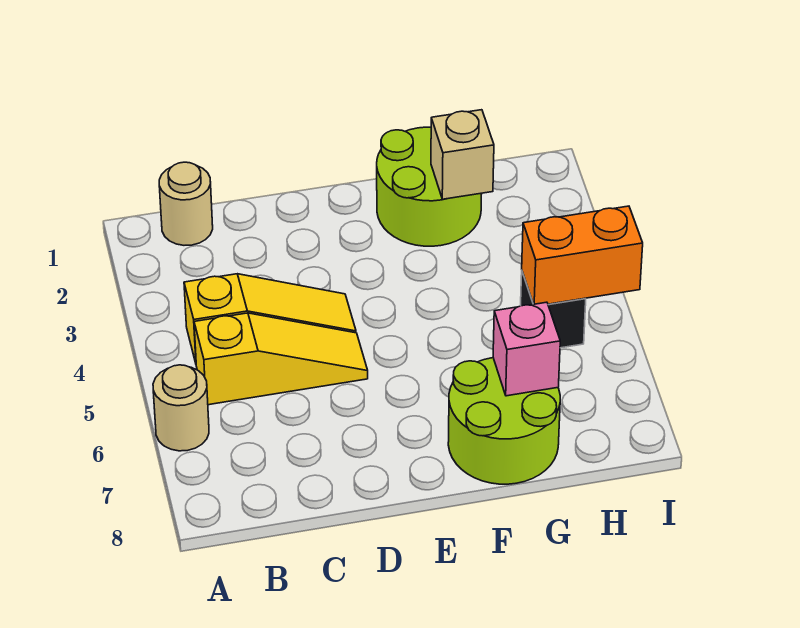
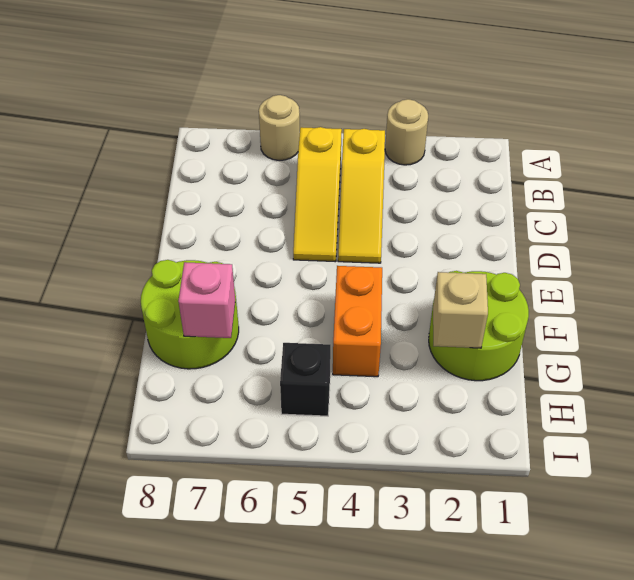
tan round brick B1 level 1 -> tan round brick A3 level 1
orange brick H5:I5 level 2 -> orange brick F4:G4 level 1

